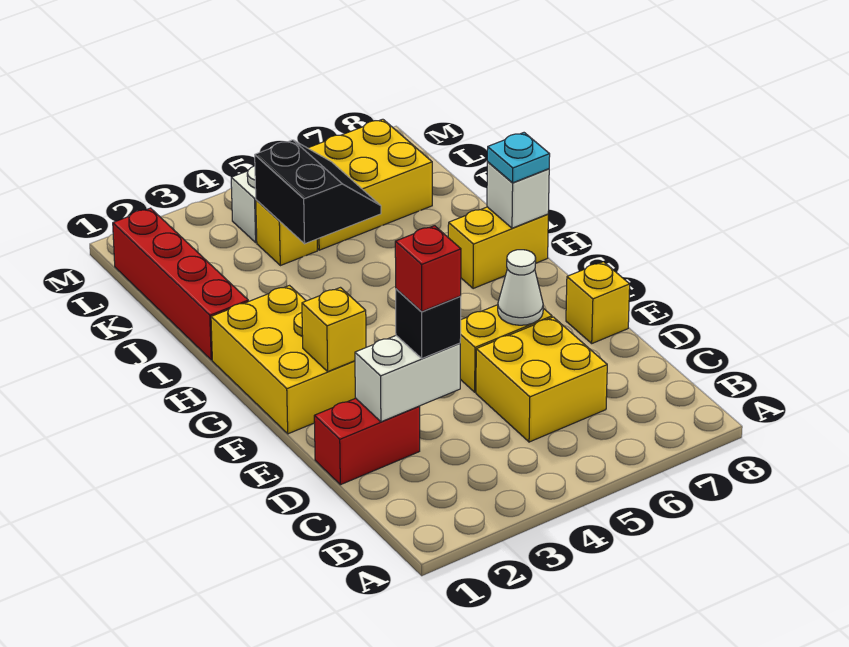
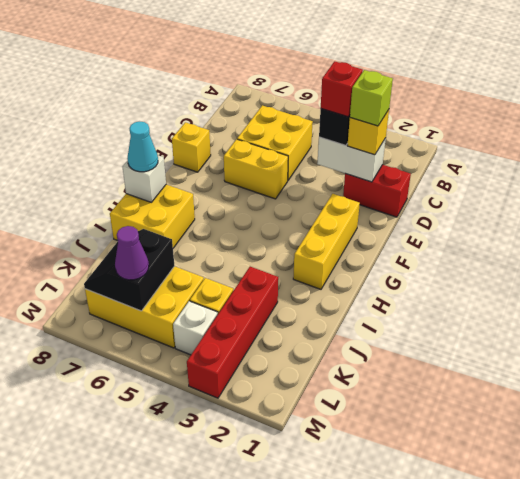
none -> lime brick D2 level 4
white cone E6 level 2 -> none
yellow brick F1:H2 level 1 -> yellow brick F2:H2 level 1
yellow brick F2 level 2 -> yellow brick D2 level 3
yellow brick H7:H8 level 1 -> yellow brick H7:I8 level 1
cyan plate H8 level 3 -> cyan cone H8 level 3
red brick I1:L1 level 1 -> red brick J3:M3 level 1
black slope J4:K5 level 2 top 4 -> black slope K6:L7 level 2 top 6
none -> purple cone L6 level 3

